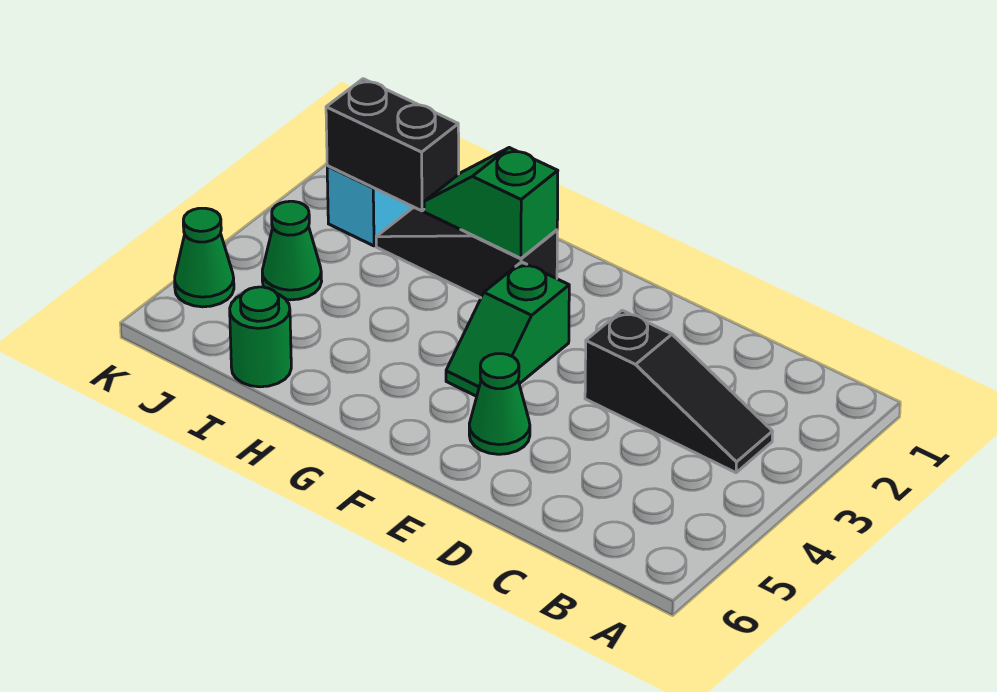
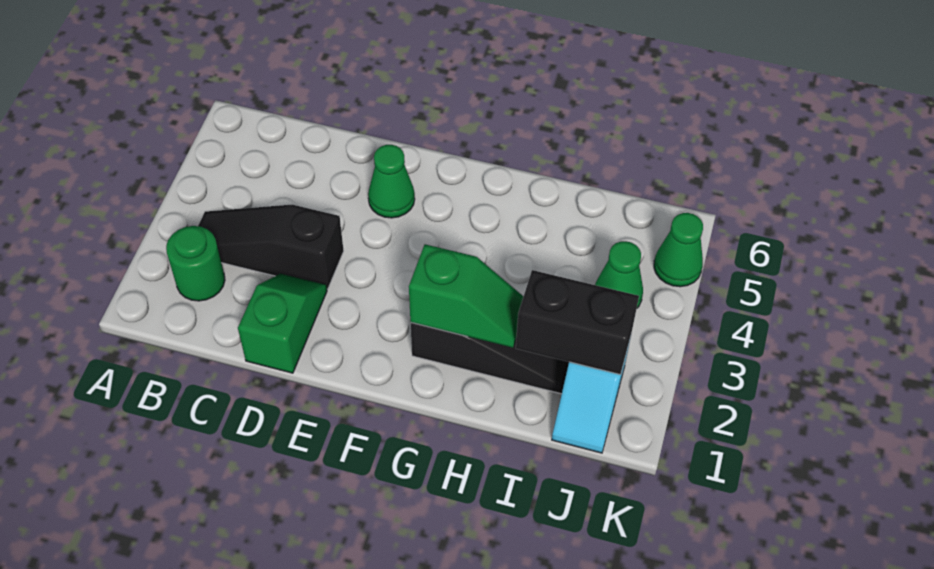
green slope F3:F4 level 1 top 3 -> green slope D1:D2 level 1 top 1
green round brick I6 level 1 -> green round brick B2 level 1

